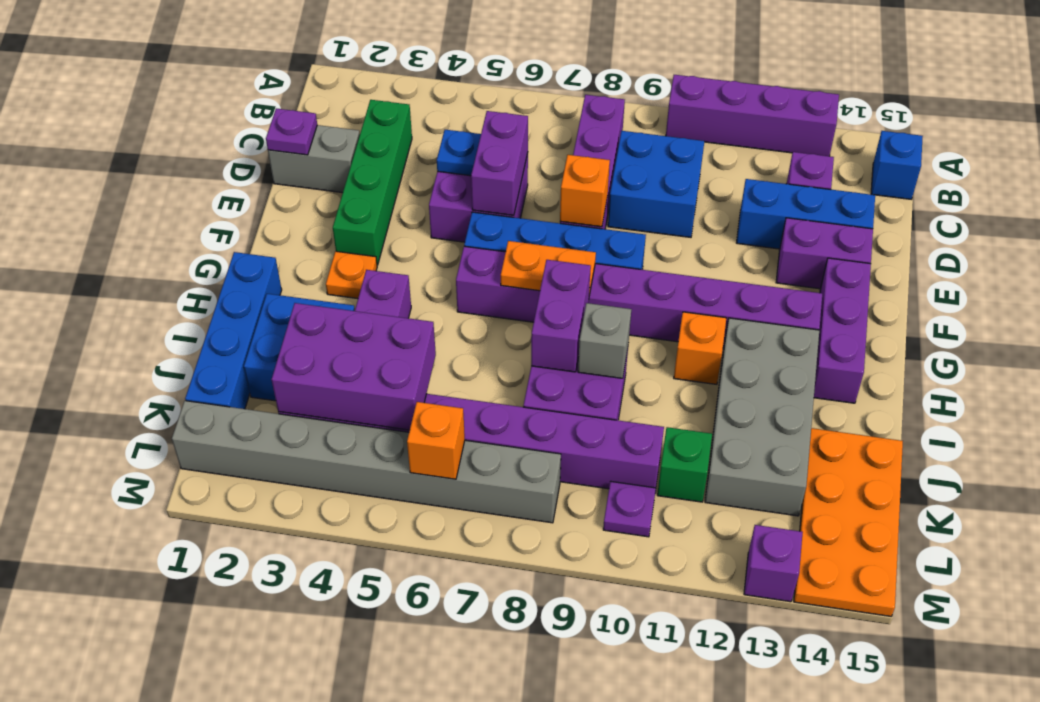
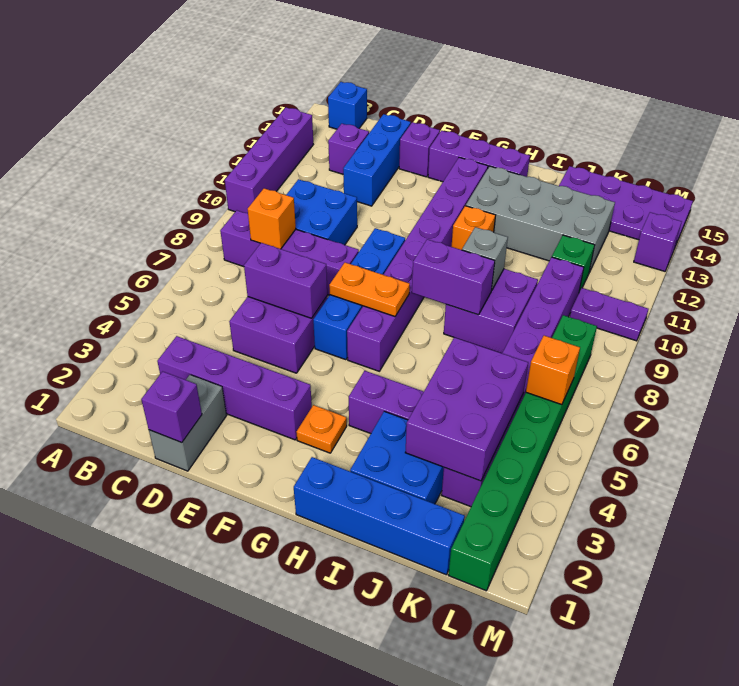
green brick C3:F3 level 1 -> purple brick C3:F3 level 1
purple plate D1 level 2 -> purple brick D1 level 2
blue plate D5 level 2 -> none
orange brick E8 level 2 -> orange brick C8 level 2
purple brick E13:E14 level 1 -> purple brick E14 level 1
orange plate G7:G8 level 2 -> orange plate F7:G7 level 2
orange plate J14:M15 level 1 -> purple plate J14:M15 level 1
grey brick L1:L8 level 1 -> green brick L1:L8 level 1
purple plate L10 level 1 -> purple plate L10:M10 level 1

